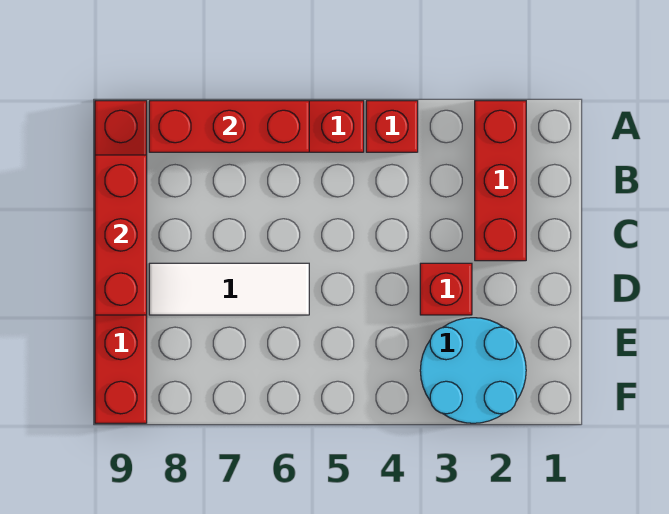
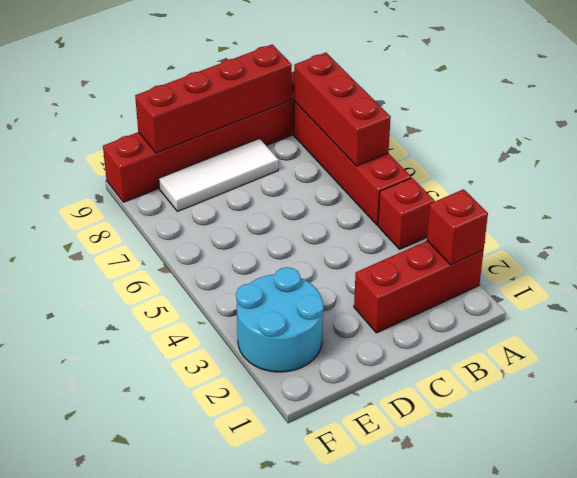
red brick B9:D9 level 2 -> red brick B9:E9 level 2
red brick D3 level 1 -> red brick A2 level 2
white tile D6:D8 level 1 -> white tile C8:E8 level 1

